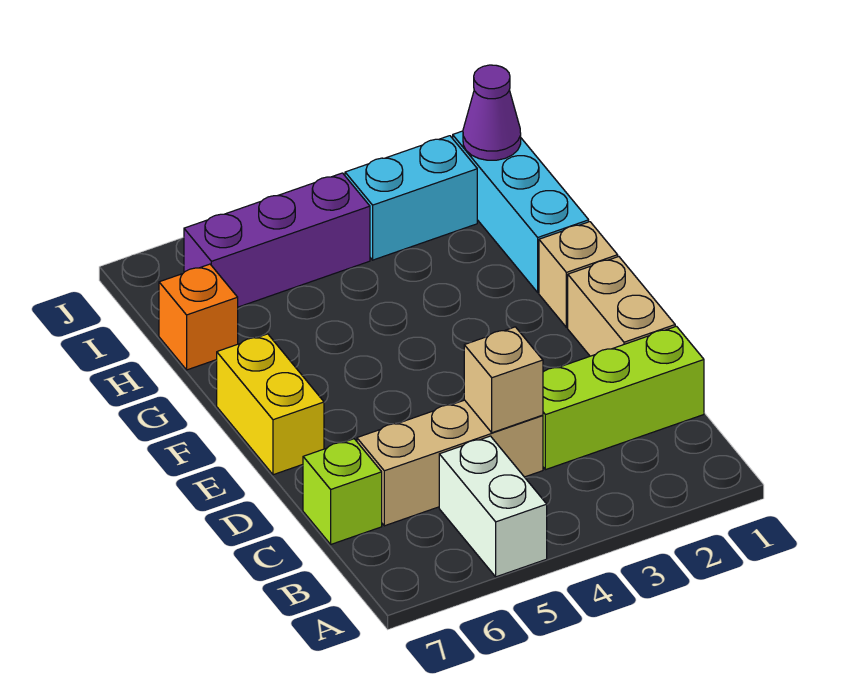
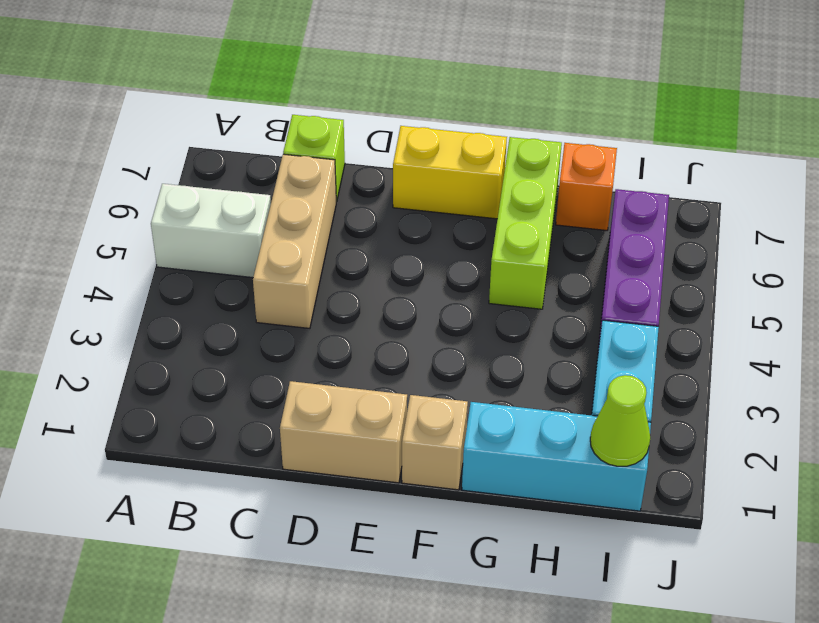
lime brick C1:C3 level 1 -> lime brick G5:G7 level 1
tan brick C4 level 2 -> none
purple cone I1 level 2 -> lime cone I1 level 2

